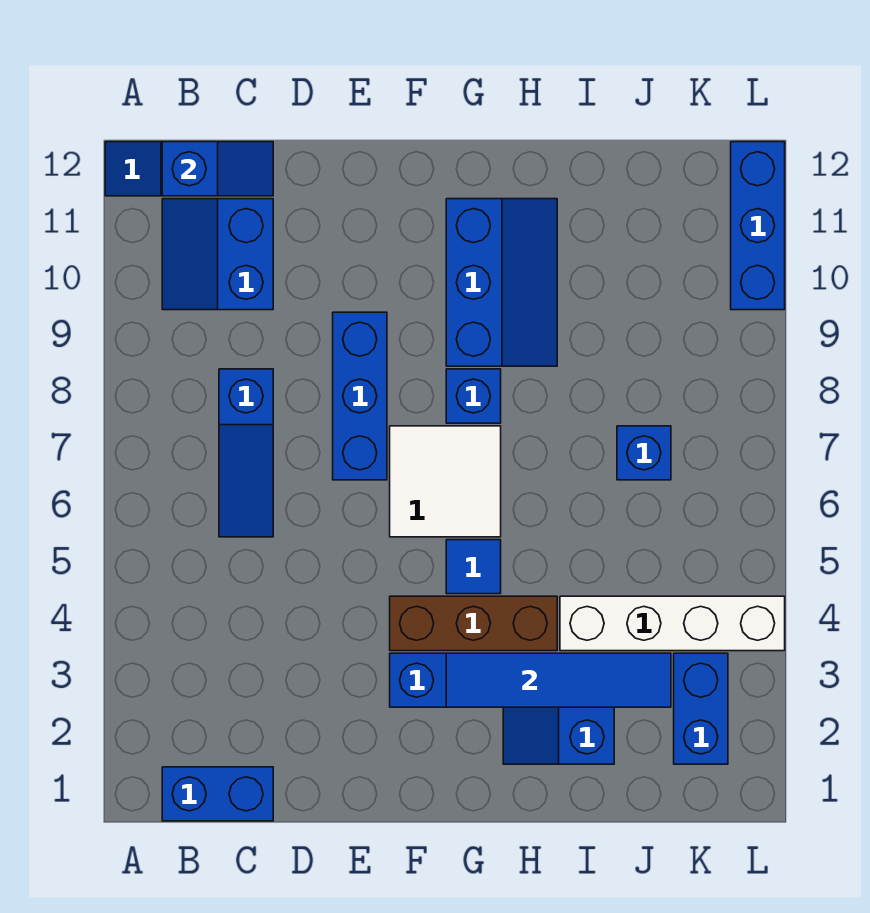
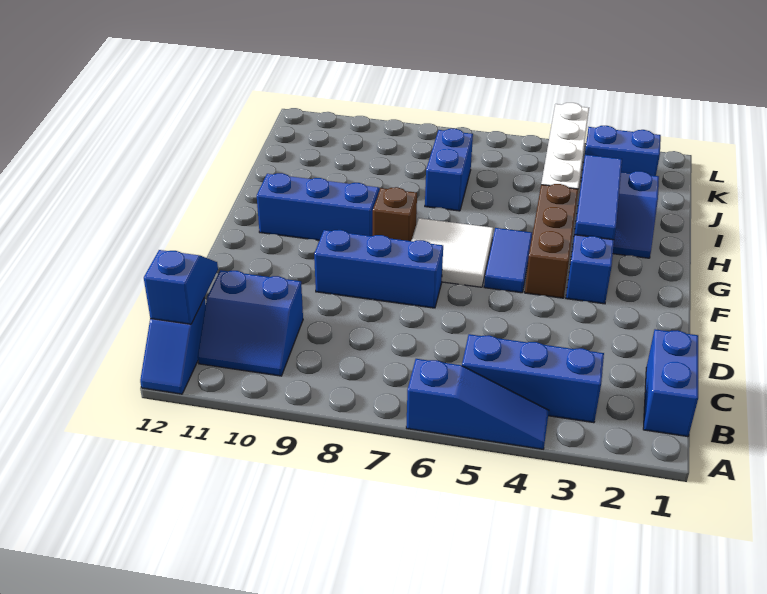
blue slope C6:C8 level 1 top 8 -> blue slope A4:A6 level 1 top 6
blue tile G3:J3 level 2 -> blue tile G3:I3 level 2
blue tile G5 level 1 -> blue tile F5:G5 level 1
blue brick G8 level 1 -> brown brick G8 level 1
blue brick J7 level 1 -> blue brick I7:J7 level 1
blue brick L10:L12 level 1 -> blue brick B3:B5 level 1

